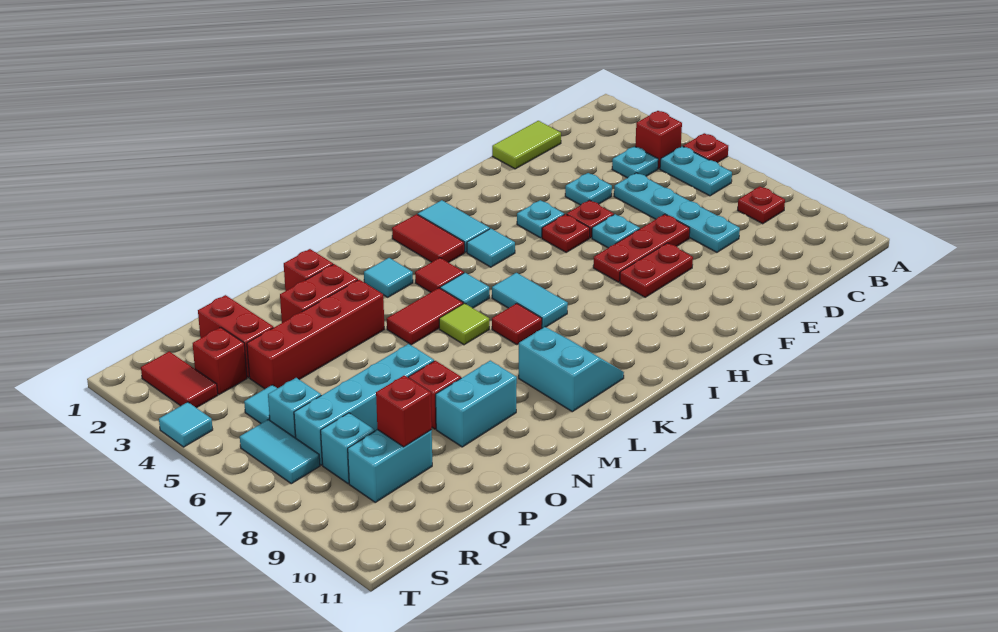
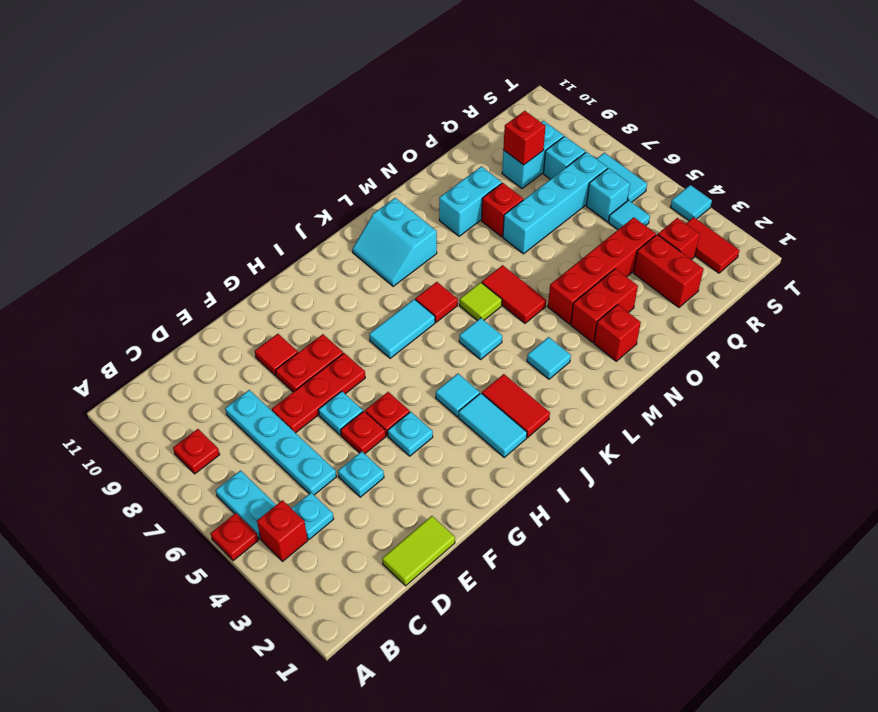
cyan tile J6:J7 level 1 -> cyan tile I7:J7 level 1
red tile K4 level 1 -> red tile F9 level 1
red tile L5:M5 level 1 -> red tile M5:M6 level 1

